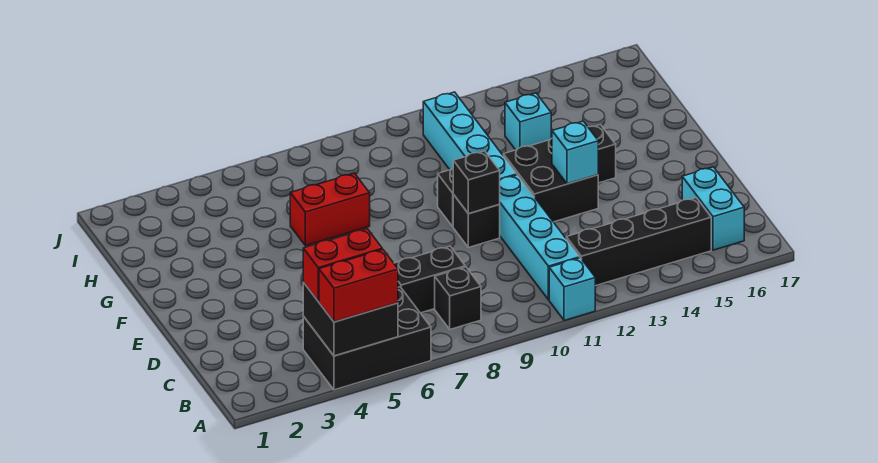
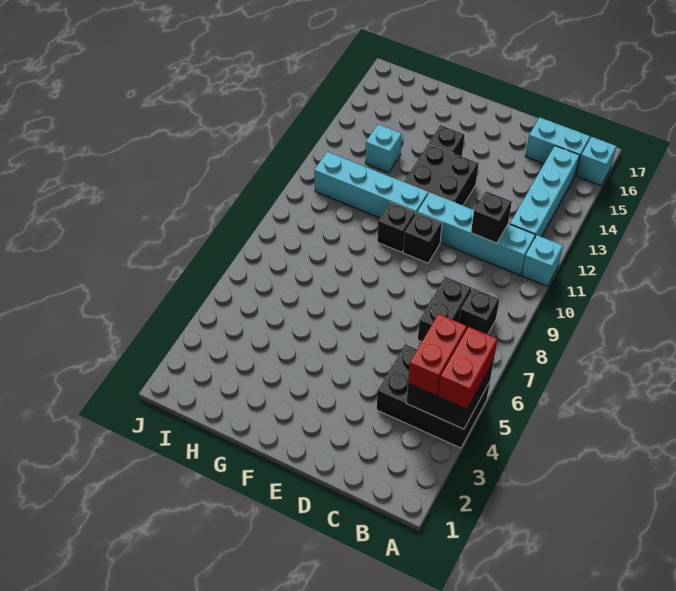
black brick A4:B6 level 1 -> black brick A4:C5 level 1
black brick B12:B15 level 1 -> cyan brick B12:B15 level 1
black brick E10 level 2 -> black brick C11 level 2
cyan brick E13 level 2 -> cyan brick A16 level 1
red brick G6:G7 level 1 -> none

